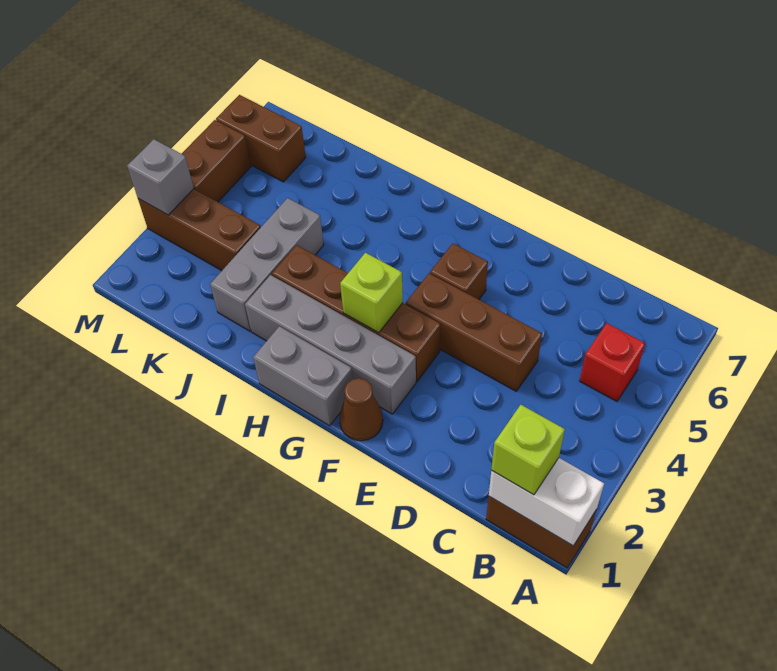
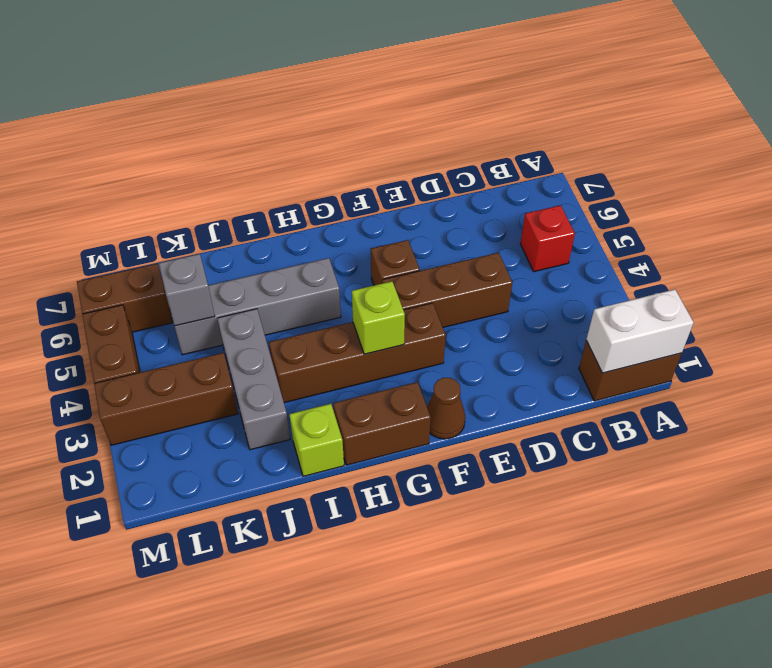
lime brick B1 level 3 -> lime brick I1 level 1
grey brick F2:I2 level 1 -> grey brick H5:K5 level 1
grey brick G1:H1 level 1 -> brown brick G1:H1 level 1
grey brick M3 level 2 -> grey brick K5 level 2

